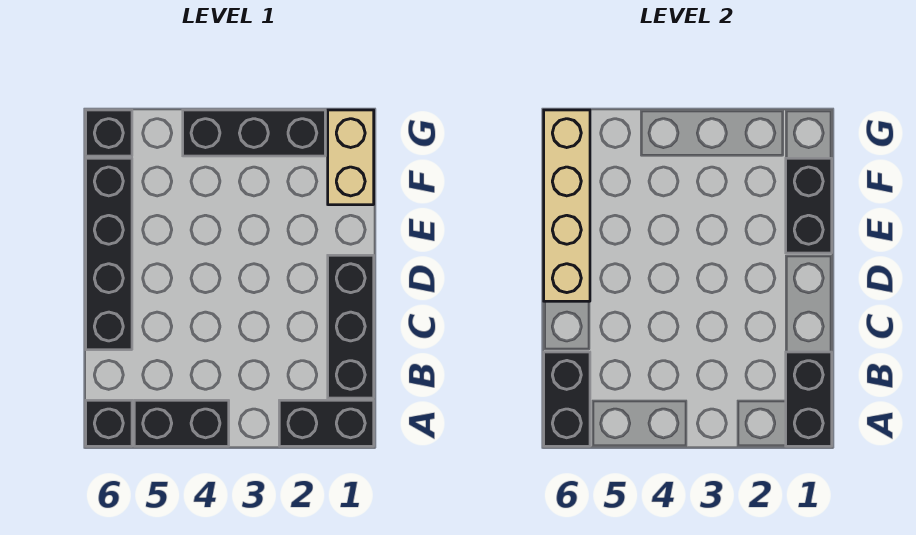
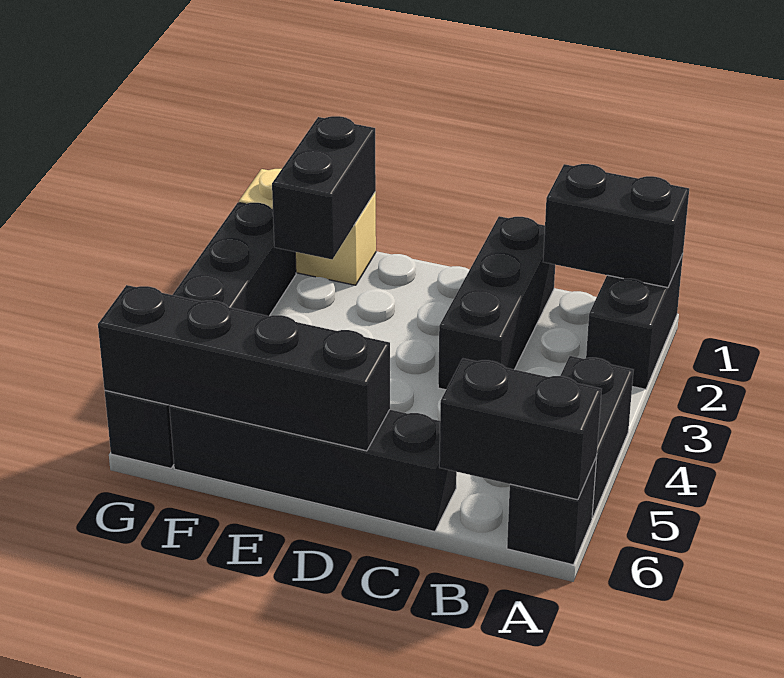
black brick B1:D1 level 1 -> black brick C1:C3 level 1
tan brick D6:G6 level 2 -> black brick D6:G6 level 2
black brick E1:F1 level 2 -> black brick F1:F2 level 2

